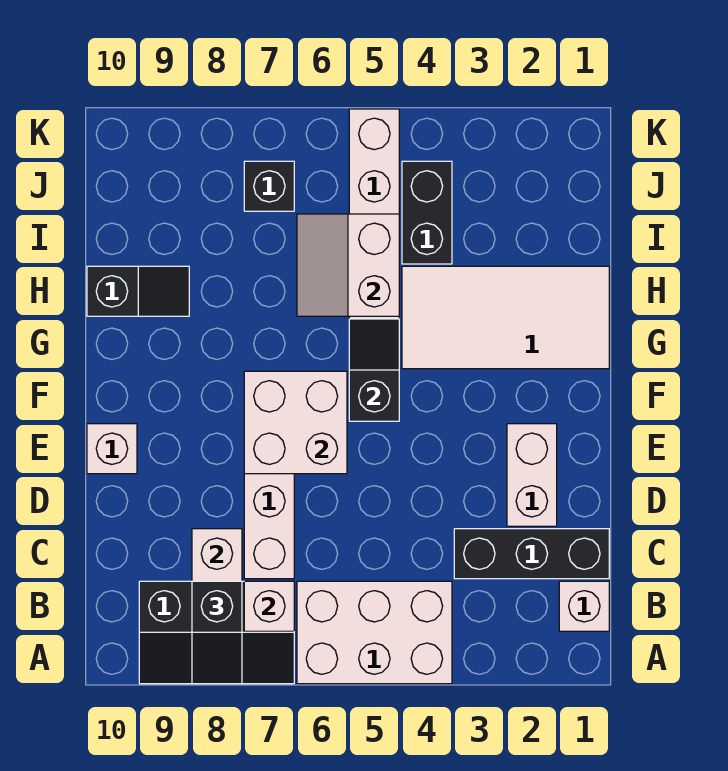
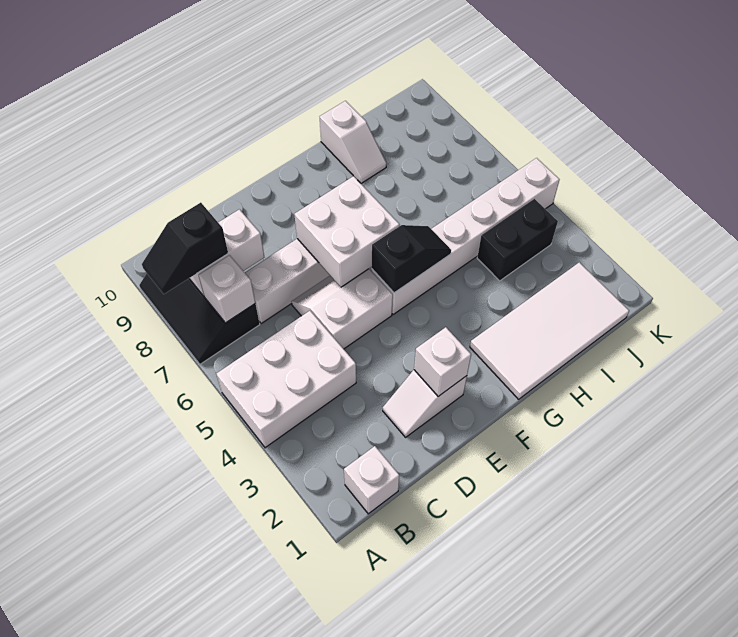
white brick A4:B6 level 1 -> white brick A4:C5 level 1
black brick C1:C3 level 1 -> none
white brick D2:E2 level 1 -> white slope D2:E2 level 1 top E
white brick E10 level 1 -> white brick E2 level 2
white tile G1:H4 level 1 -> white tile G1:J2 level 1
white slope H5:I6 level 2 top 5 -> white slope D5:E6 level 1 top 5
black slope H9:H10 level 1 top 10 -> white slope H9:H10 level 1 top 10
black brick J7 level 1 -> none

